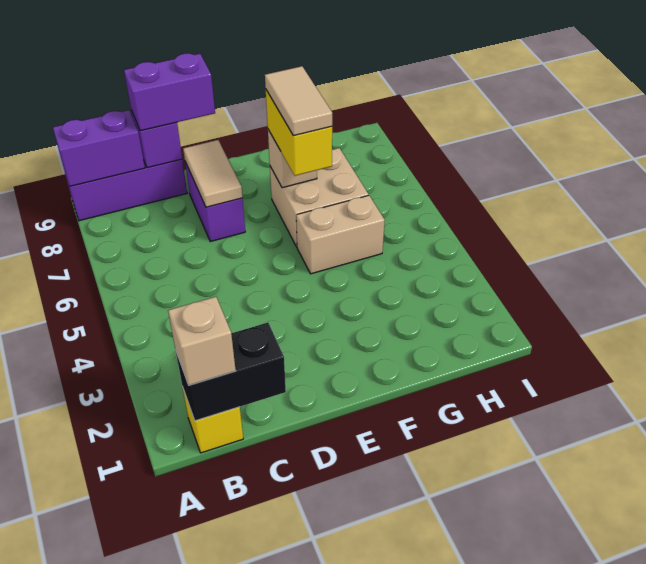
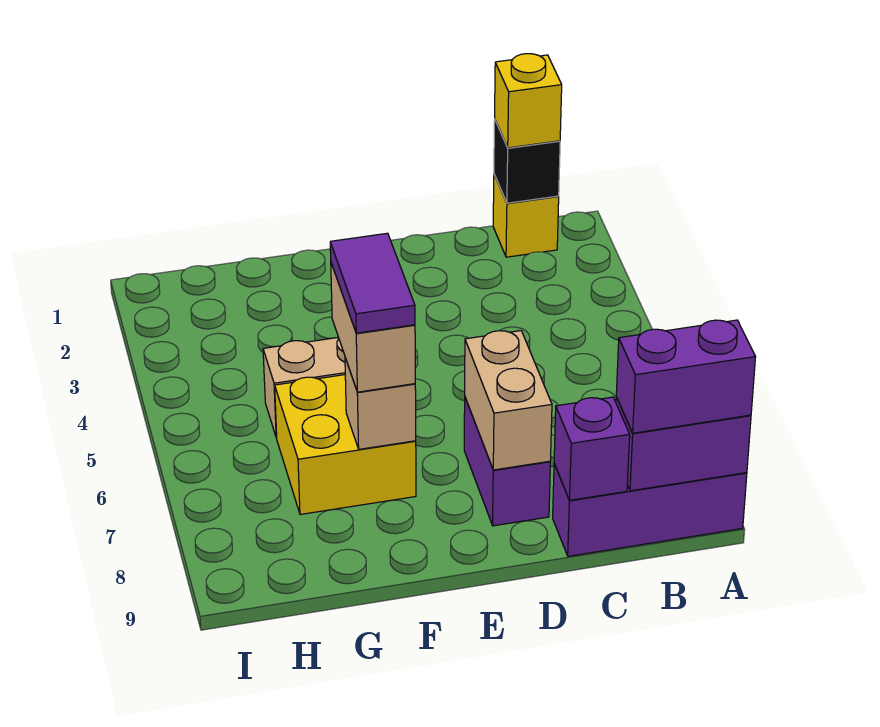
black brick B1:C1 level 2 -> black brick B1 level 2
tan brick B1 level 3 -> yellow brick B1 level 3
purple brick C9:D9 level 3 -> purple brick A9:B9 level 3
tan tile D7:D8 level 2 -> tan brick D7:D8 level 2
tan brick F6:G7 level 1 -> yellow brick F6:G7 level 1
yellow brick F6:F7 level 3 -> tan brick F6:F7 level 3
tan tile F6:F7 level 4 -> purple tile F6:F7 level 4

